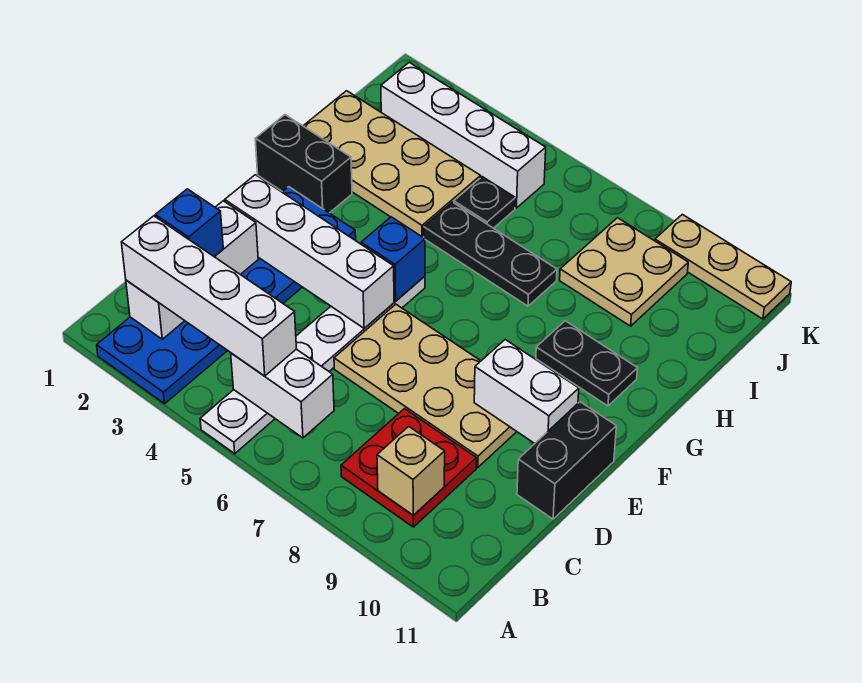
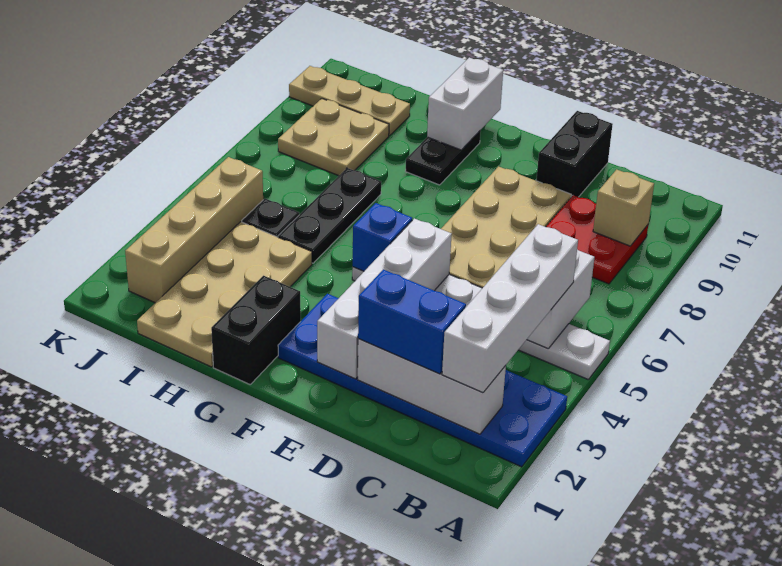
blue brick C2 level 3 -> blue brick C2:D2 level 3
black brick D11:E11 level 1 -> black brick D10:D11 level 1
white brick E9:E10 level 2 -> white brick G10:G11 level 2
white brick J2:J5 level 1 -> tan brick J2:J5 level 1
tan plate K9:K11 level 1 -> tan plate I10:K10 level 1

